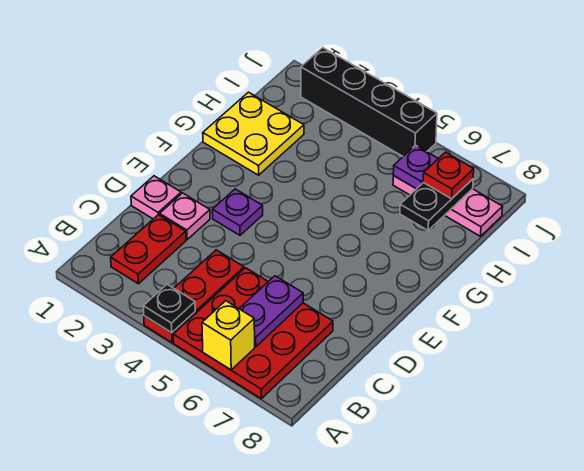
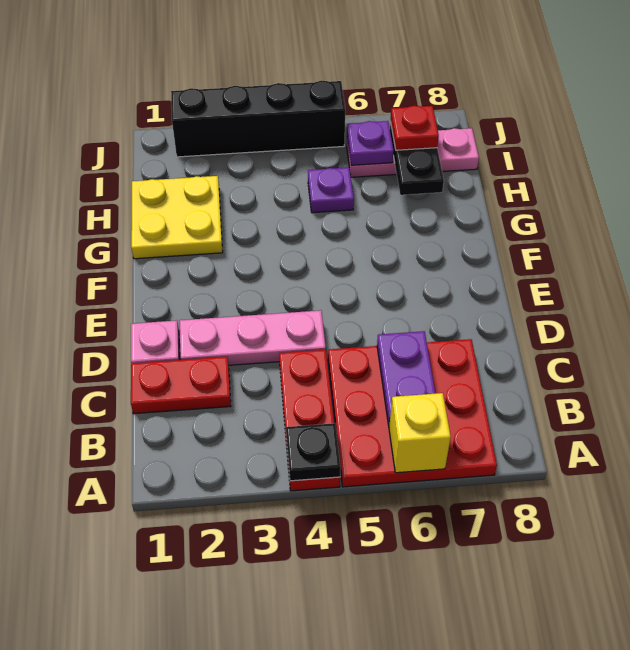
red plate B2:C2 level 1 -> red plate C1:C2 level 1
pink plate D2 level 1 -> pink plate D2:D4 level 1
purple plate E3 level 1 -> purple plate H5 level 1

